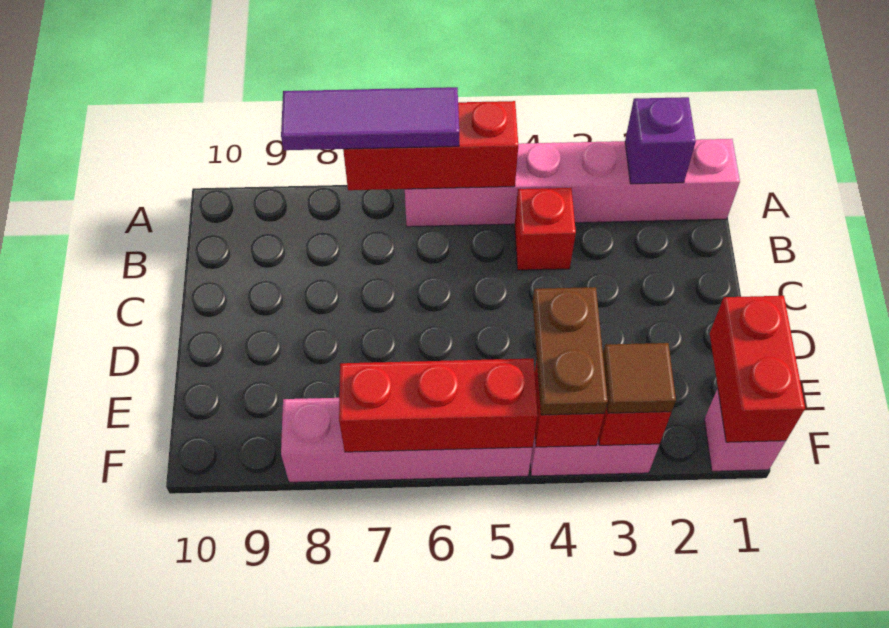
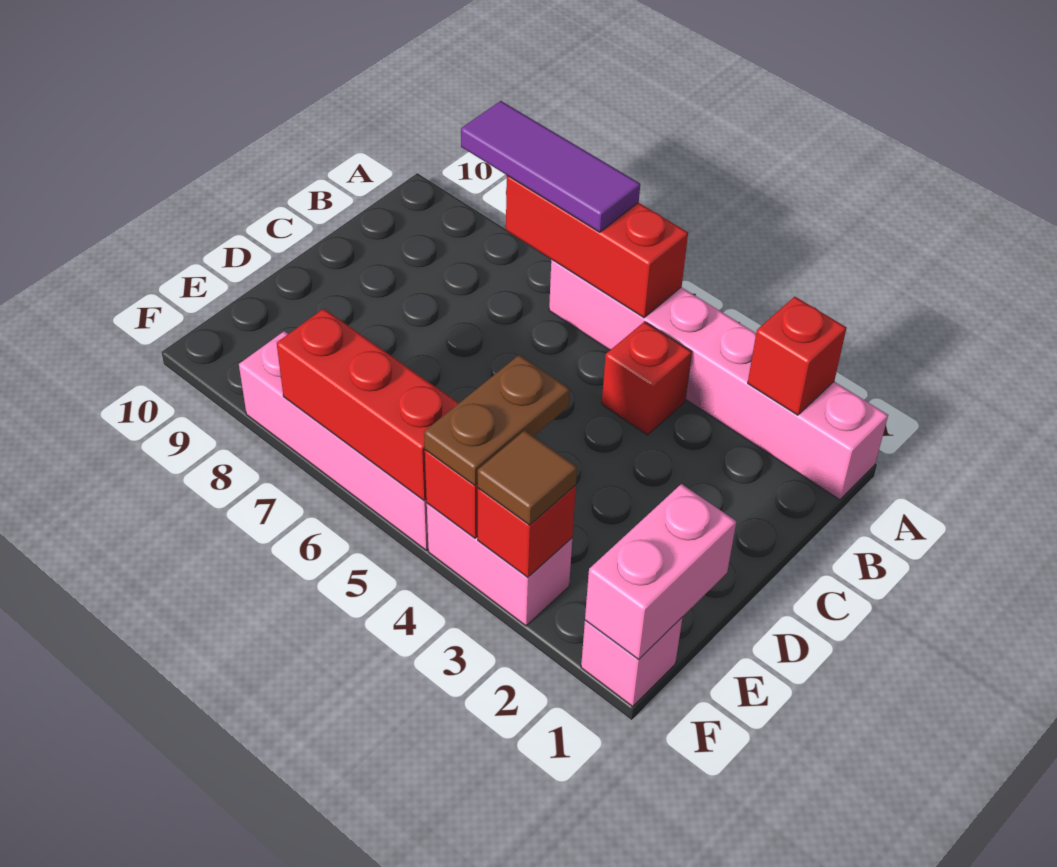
purple brick A2 level 2 -> red brick A2 level 2
red brick E1:F1 level 2 -> pink brick E1:F1 level 2

